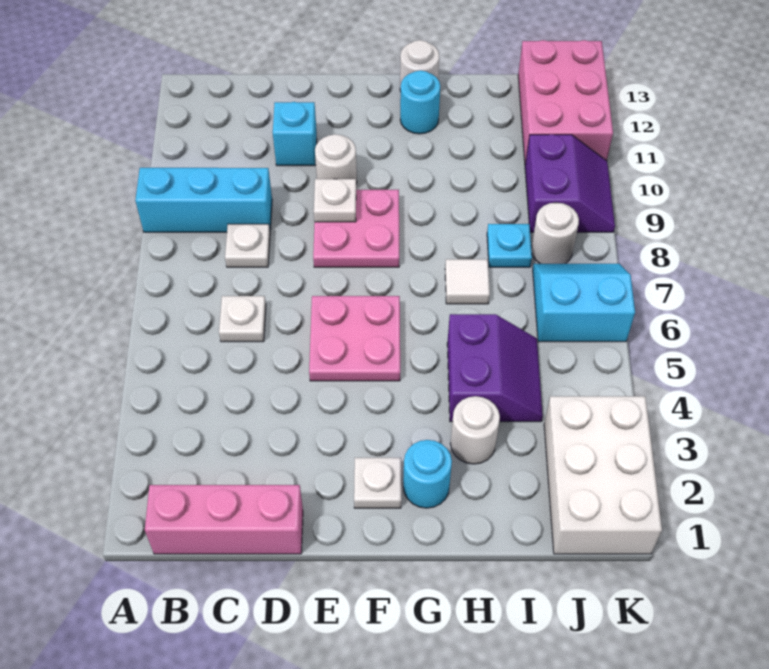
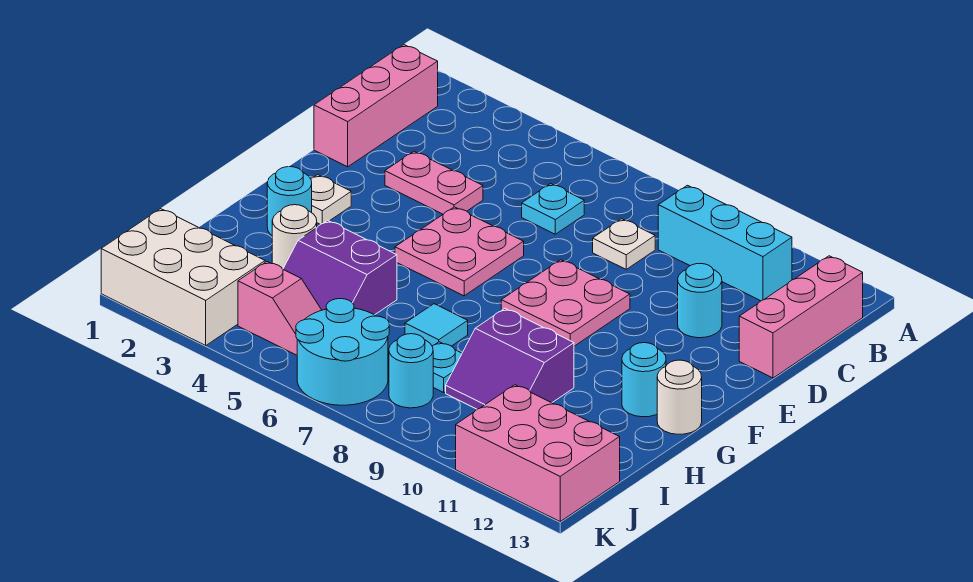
cyan brick A9:C9 level 1 -> cyan brick B9:B11 level 1
none -> pink brick B13:D13 level 1
white plate C6 level 1 -> cyan plate C6 level 1
none -> pink plate D3:D4 level 1
cyan brick D11 level 1 -> cyan round brick D11 level 1
white plate E9 level 2 -> none
white round brick E10 level 1 -> none
white tile H7 level 1 -> cyan tile H7 level 1
none -> pink slope J4:J5 level 1 top 4
cyan slope J6:K7 level 1 top 6 -> cyan round brick J6:K7 level 1
white round brick J8 level 1 -> cyan round brick J8 level 1
purple slope J9:K10 level 1 top J -> purple slope H9:I10 level 1 top H

